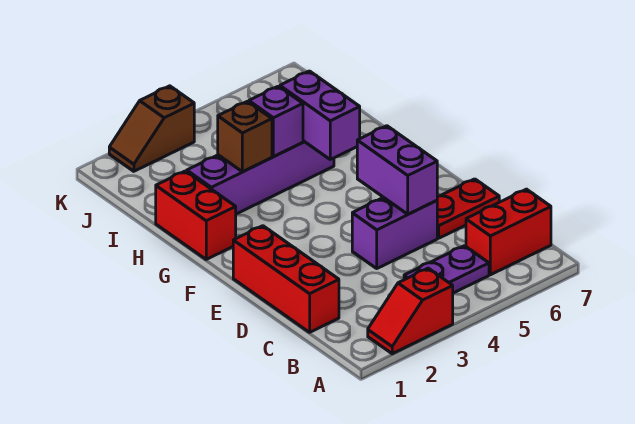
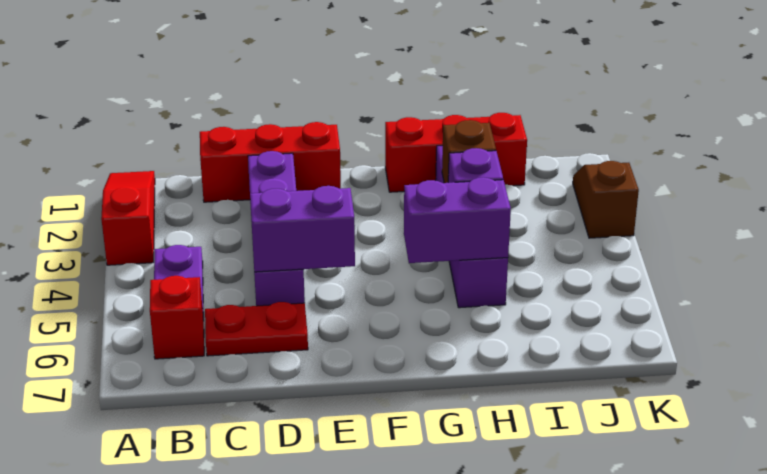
red slope A2:A3 level 1 top 3 -> red slope A1:A3 level 1 top 3
red brick B6:B7 level 1 -> red brick B6 level 1
purple brick D4:D5 level 1 -> purple brick D2:D5 level 1
red plate D6:D7 level 1 -> red plate C6:D6 level 1
red brick G1:H1 level 1 -> red brick G1:I1 level 1

